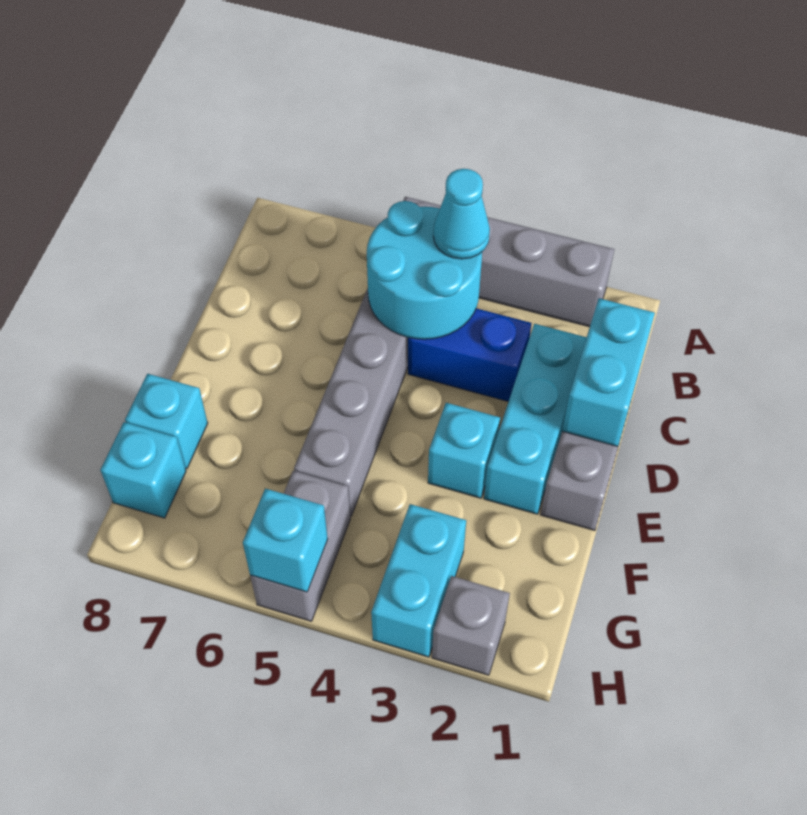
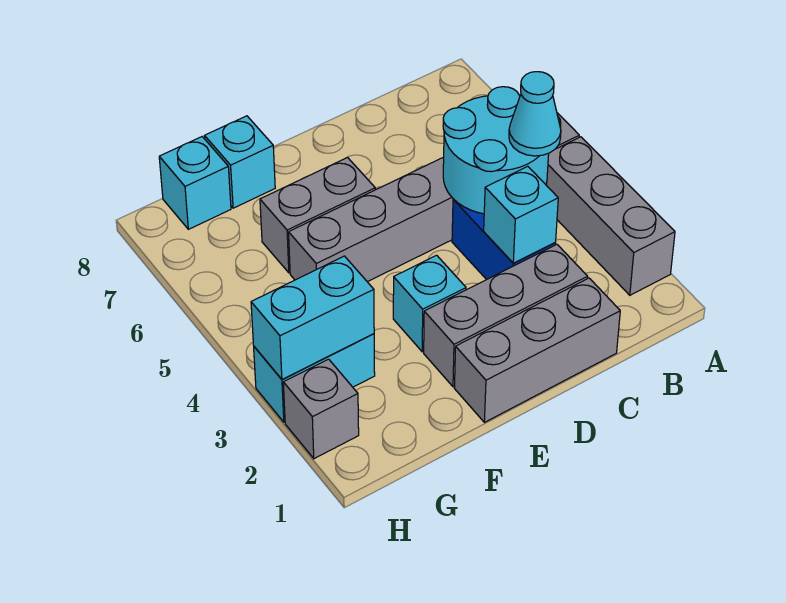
cyan brick C1:D1 level 2 -> cyan brick G3:H3 level 2
cyan brick C2:E2 level 1 -> grey brick C2:E2 level 1
grey brick G5:H5 level 1 -> grey brick E6:F6 level 1
cyan brick H5 level 2 -> cyan brick C3 level 2

